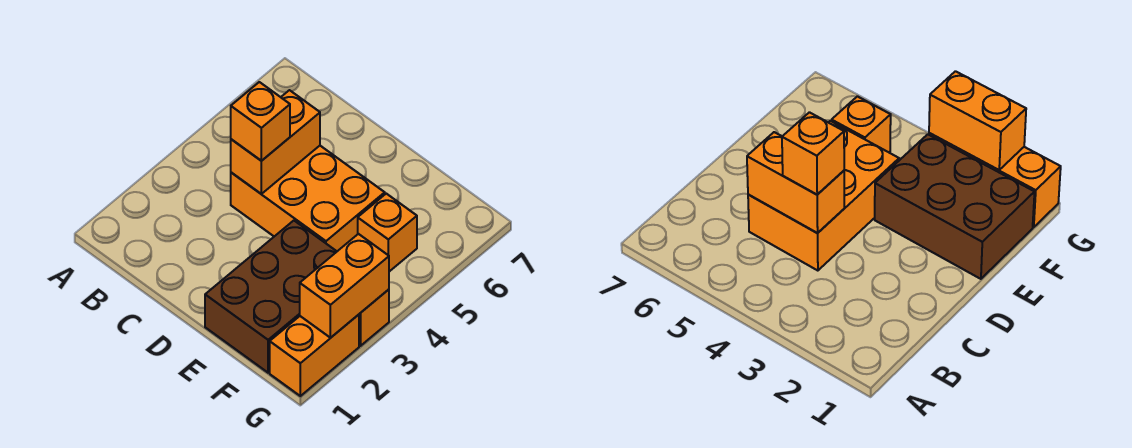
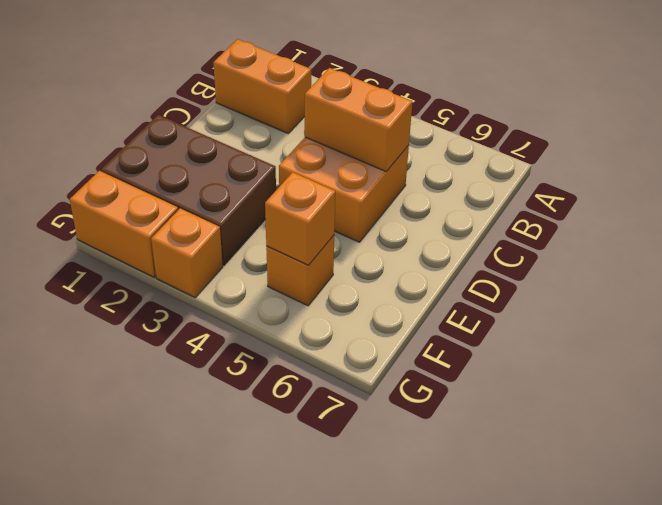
orange brick C4:E5 level 1 -> orange brick C4:D5 level 1
orange brick C4 level 3 -> orange brick F5 level 2
orange brick G2:G3 level 2 -> orange brick B1:B2 level 1

